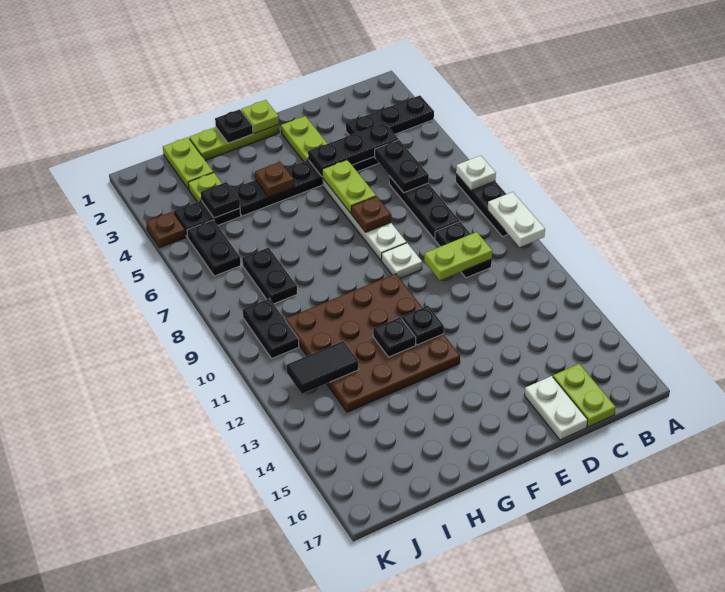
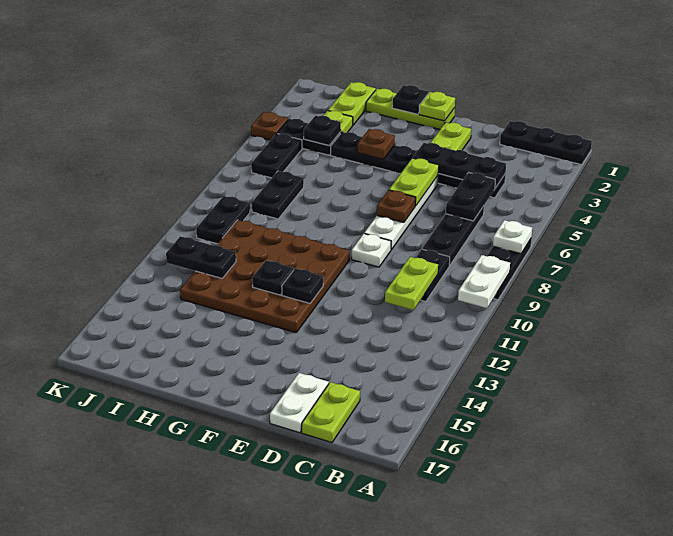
black plate A3:C3 level 1 -> black plate A1:C1 level 1
lime plate C10:D10 level 2 -> lime plate C10:C11 level 2
black tile I12:J12 level 2 -> black plate I12:J12 level 2

